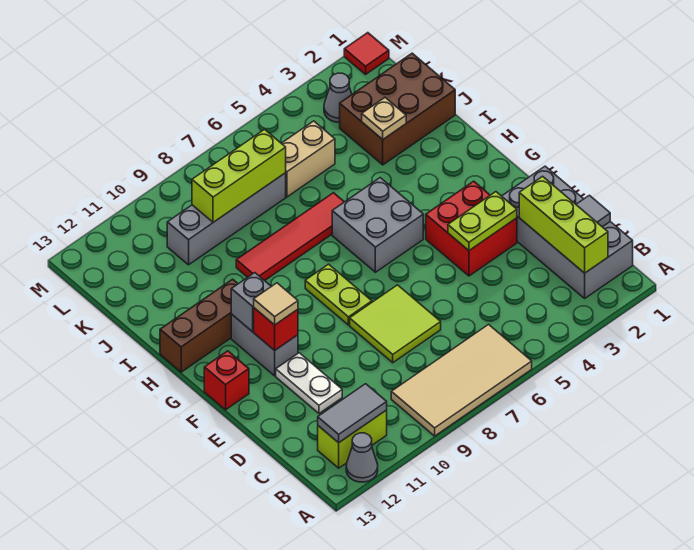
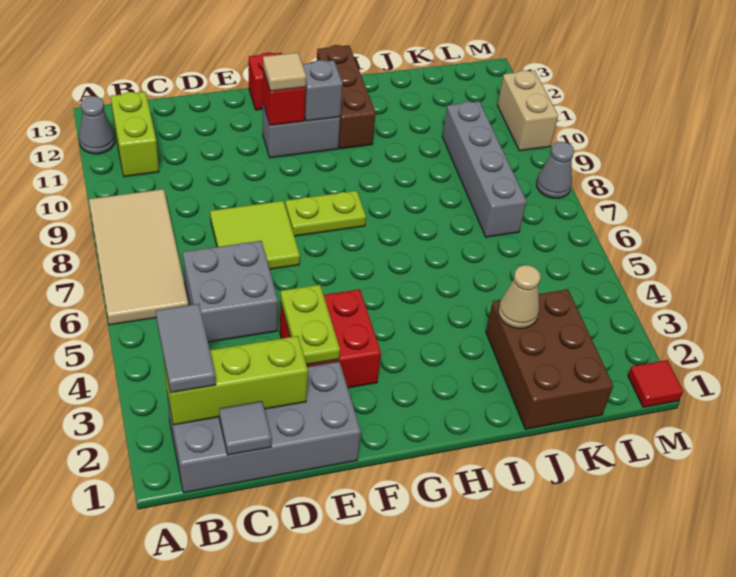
grey tile B11:B12 level 2 -> grey tile B2:B3 level 3
white plate D11:E11 level 1 -> none
grey brick G5:H6 level 1 -> grey brick C5:D6 level 1
red tile I6:I9 level 1 -> none
tan plate J3 level 2 -> tan cone J3 level 2
tan brick K5:K6 level 1 -> tan brick M10:M11 level 1
lime brick K7:K9 level 2 -> none
grey cone L3 level 1 -> grey cone M8 level 1

